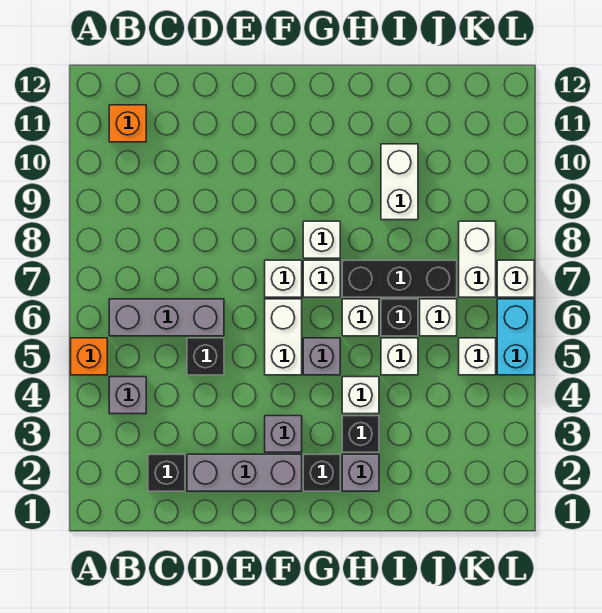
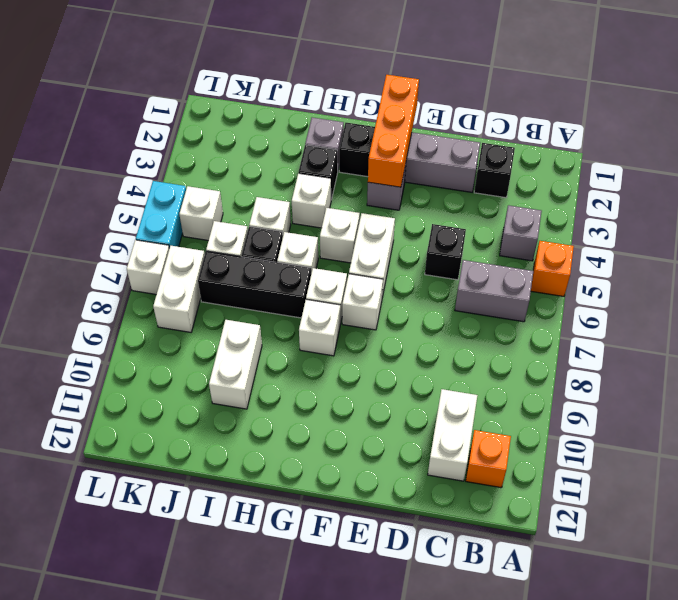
grey brick B6:D6 level 1 -> grey brick B6:C6 level 1
none -> white brick C10:C11 level 1
none -> orange brick F1:F3 level 2
grey brick G5 level 1 -> white brick G5 level 1

